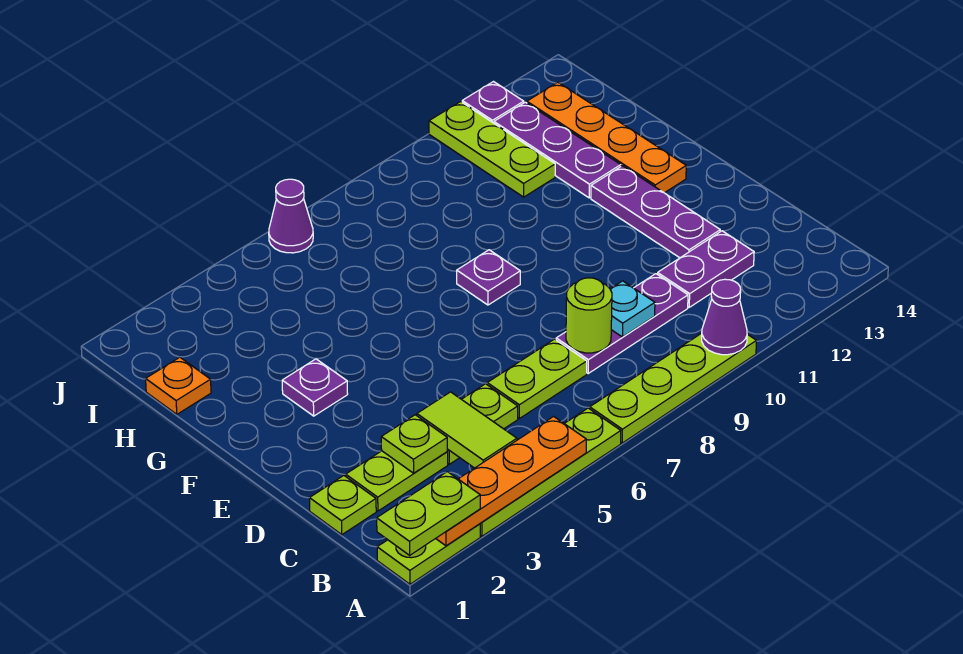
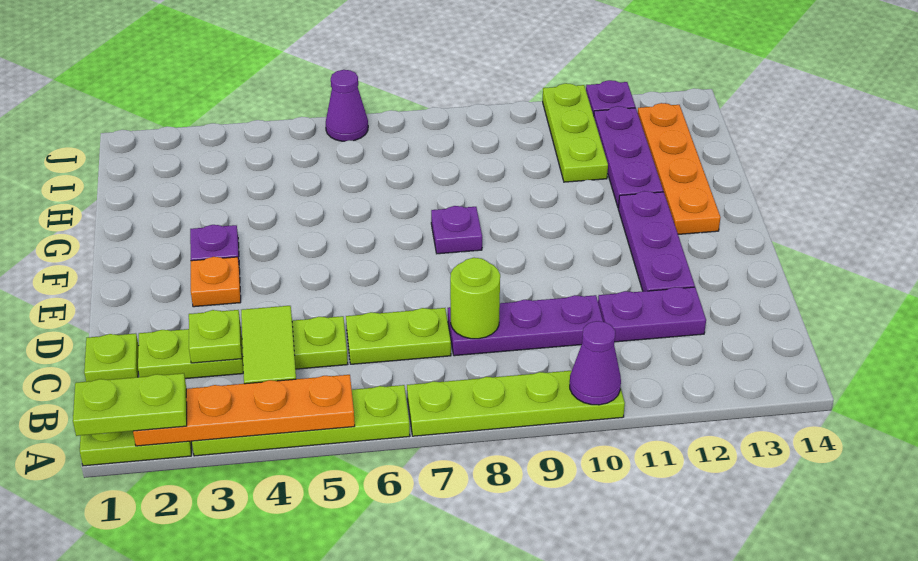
cyan plate C9 level 2 -> none
orange plate H1 level 1 -> orange plate E3 level 1

